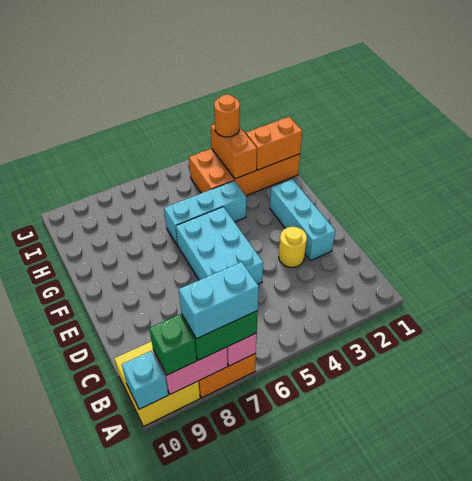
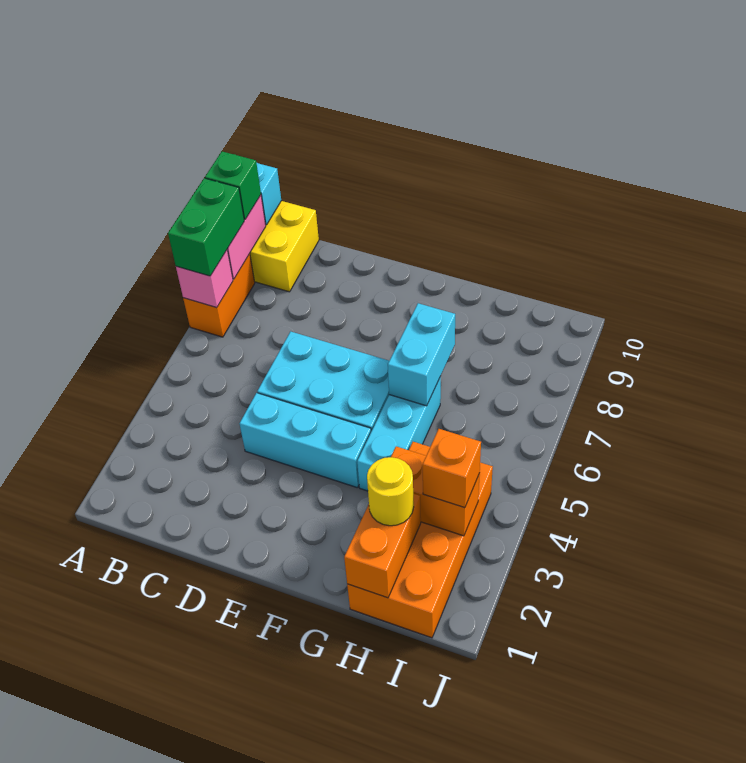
cyan brick A7:A8 level 4 -> cyan brick G6:G7 level 2
cyan brick D2:F2 level 1 -> cyan brick D4:F4 level 1
yellow round brick D3 level 1 -> yellow round brick H2 level 3
orange round brick I3 level 3 -> orange brick I3 level 3

